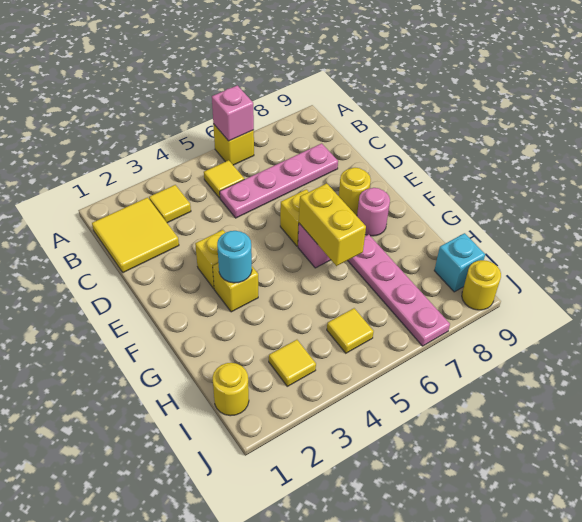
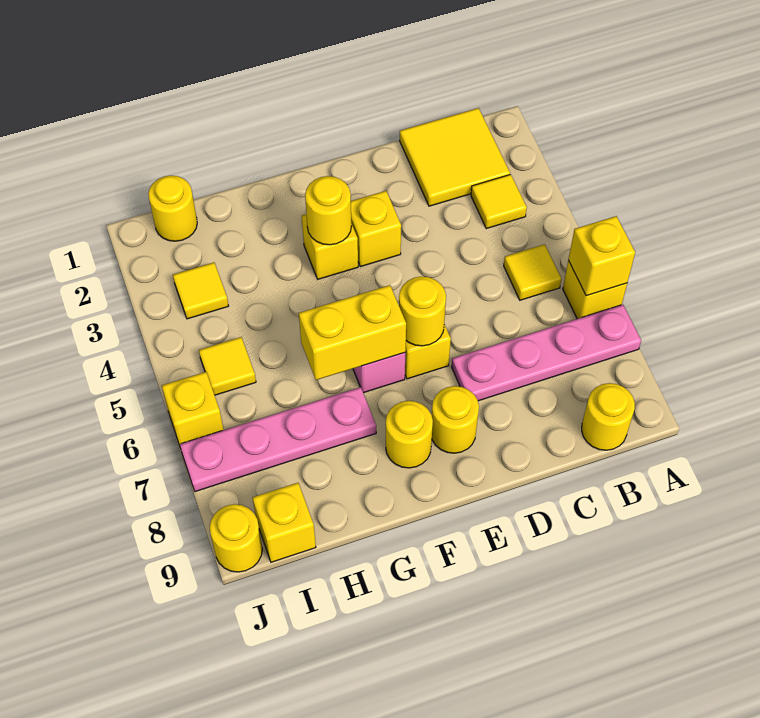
pink brick A6 level 2 -> yellow brick A6 level 2
none -> yellow round brick B9 level 1
pink plate C5:C8 level 1 -> pink plate A7:D7 level 1
none -> yellow round brick E6 level 2
cyan round brick F3 level 2 -> yellow round brick F3 level 2
pink round brick F8 level 1 -> yellow round brick F8 level 1
cyan brick I9 level 1 -> yellow brick I9 level 1
none -> yellow brick J6 level 1

